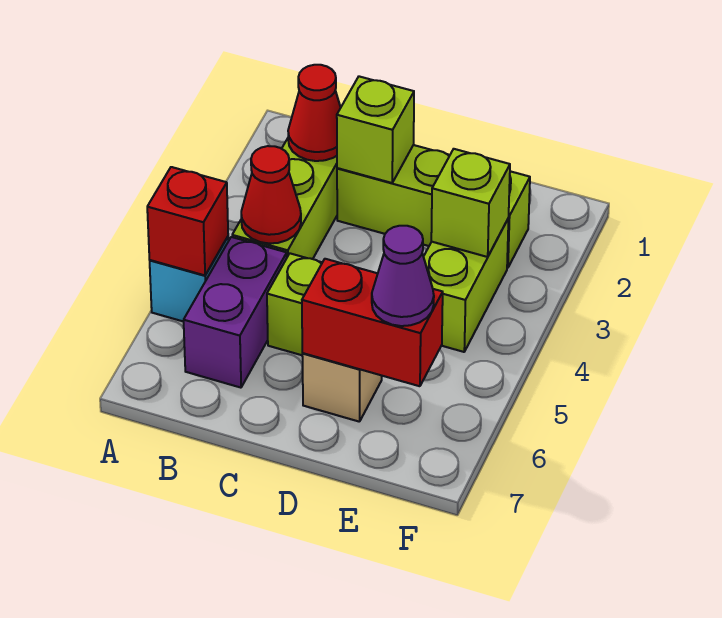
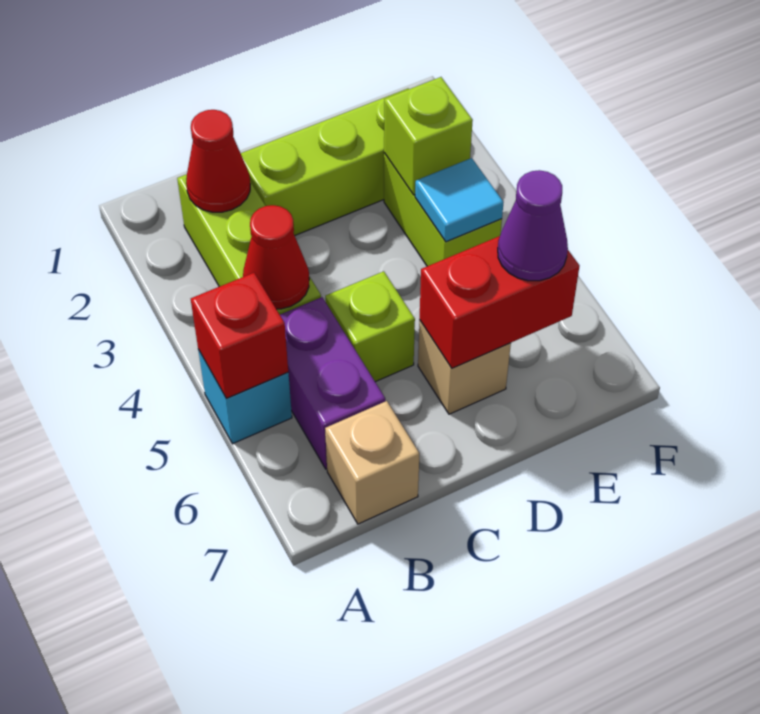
none -> tan brick B7 level 1
lime brick C2 level 2 -> none
none -> cyan tile E4 level 2

